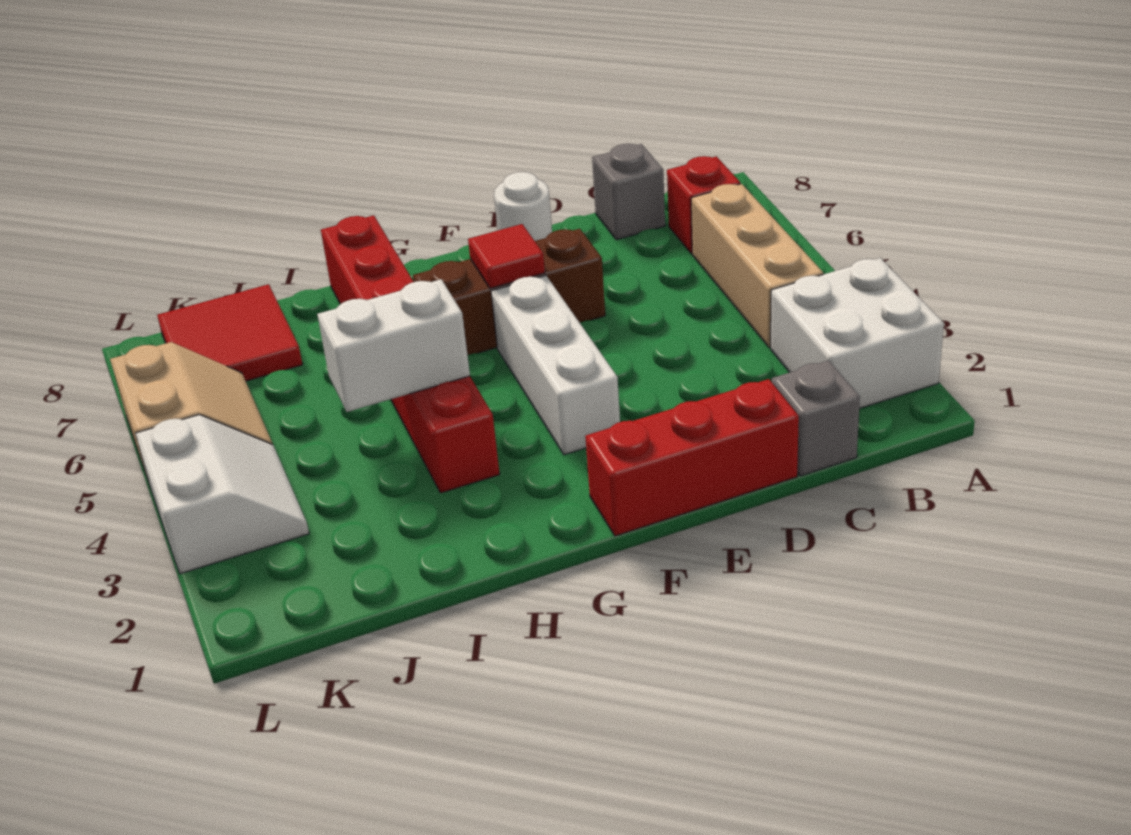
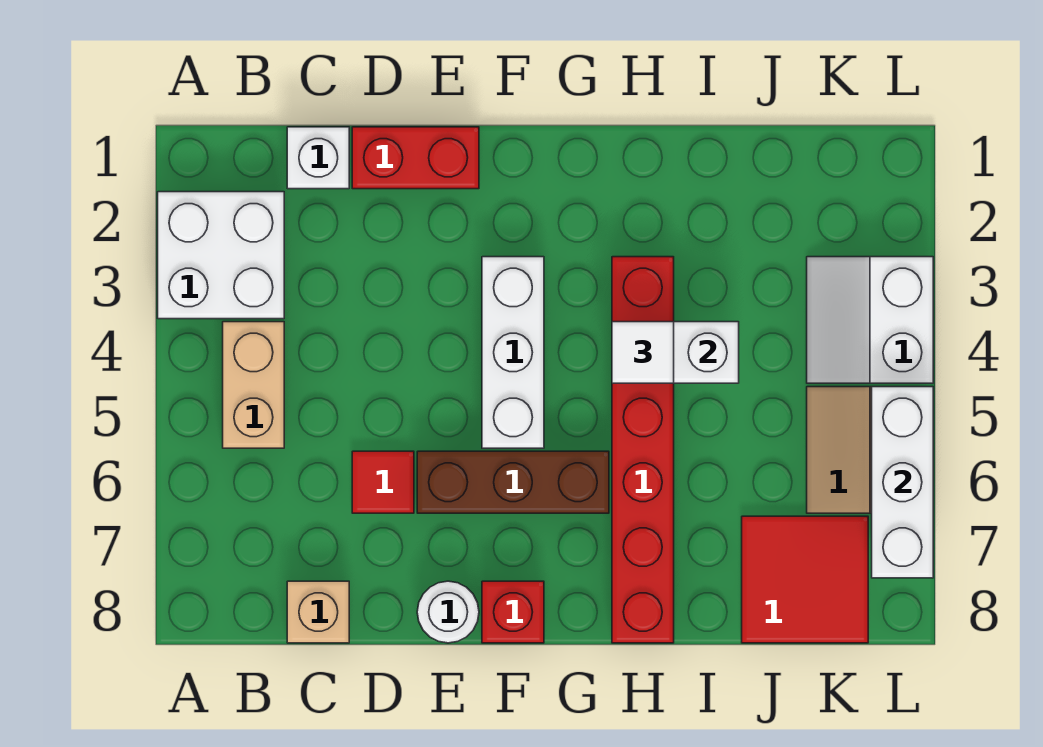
tan brick B4:B6 level 1 -> tan brick B4:B5 level 1
red brick B7 level 1 -> red brick F8 level 1
grey brick C1 level 1 -> white brick C1 level 1
grey brick C8 level 1 -> tan brick C8 level 1
red brick D1:F1 level 1 -> red brick D1:E1 level 1
red tile F6 level 2 -> red tile D6 level 1
none -> white tile H4 level 3
none -> white brick L5:L7 level 2

